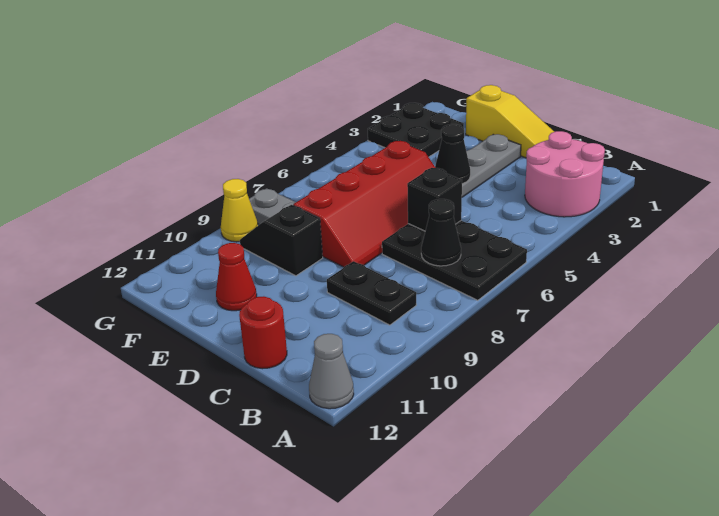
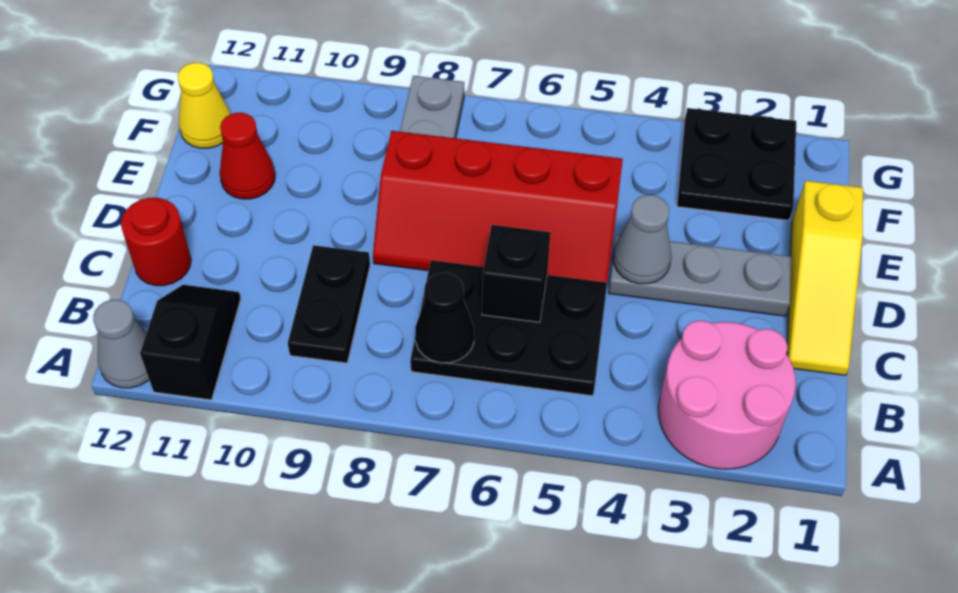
black plate A6:C7 level 1 -> black plate B5:C7 level 1
black cone D4 level 2 -> grey cone D4 level 2
black slope E9:F9 level 1 top E -> black slope A11:B11 level 1 top A
yellow cone G9 level 1 -> yellow cone F12 level 1

